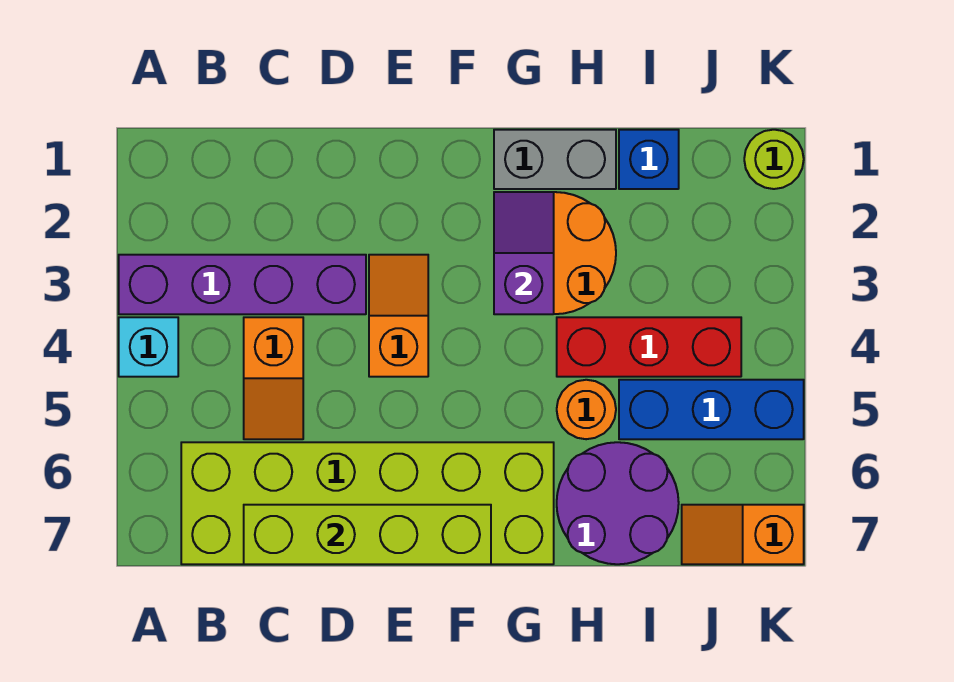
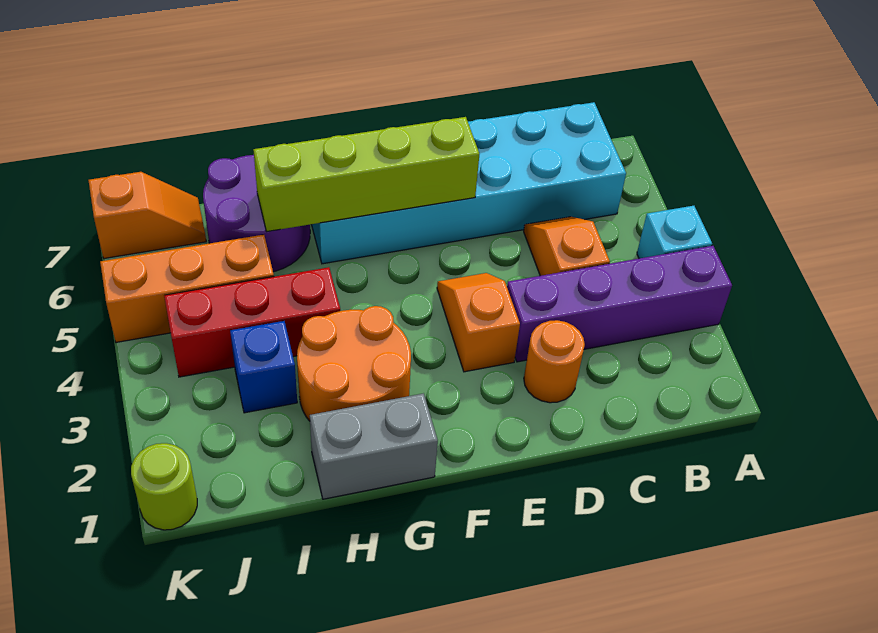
lime brick B6:G7 level 1 -> cyan brick B6:G7 level 1
lime brick C7:F7 level 2 -> lime brick E6:H6 level 2
orange slope E3:E4 level 1 top 4 -> orange slope E3:E4 level 1 top 3
purple slope G2:G3 level 2 top 3 -> none
orange round brick H5 level 1 -> orange round brick D2 level 1
blue brick I1 level 1 -> blue brick I3 level 1
blue brick I5:K5 level 1 -> orange brick I5:K5 level 1

